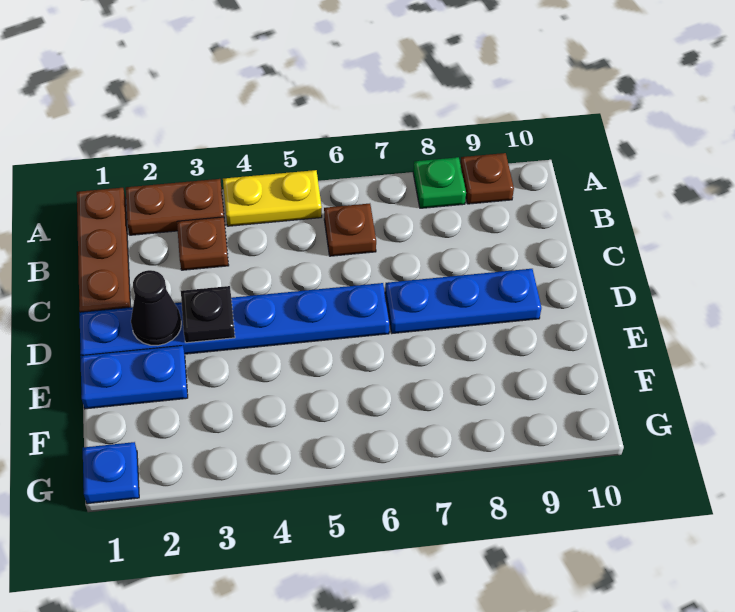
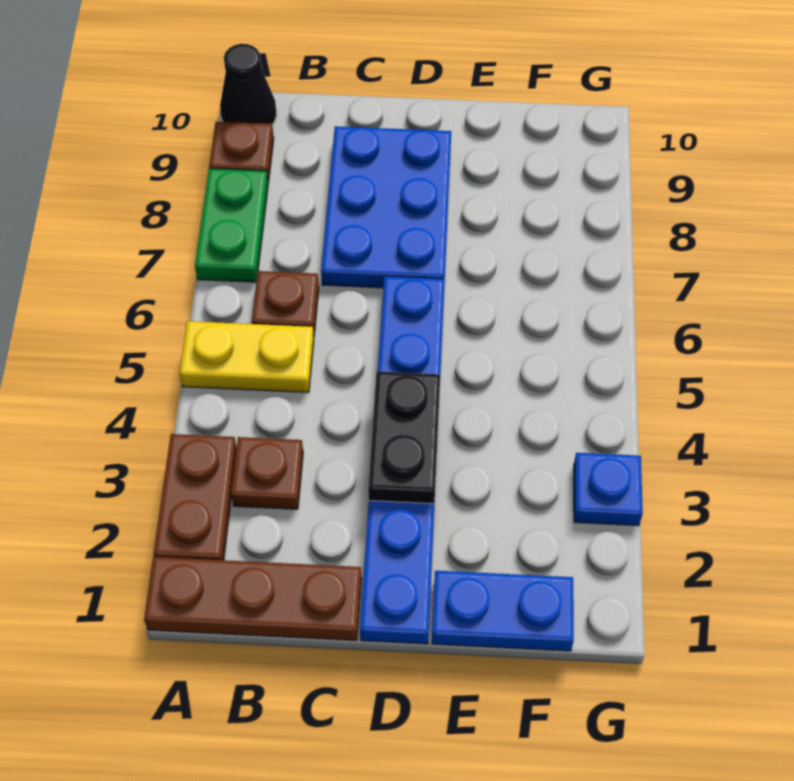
yellow plate A4:A5 level 1 -> yellow plate A5:B5 level 1
green plate A8 level 1 -> green plate A7:A8 level 1
black cone D2 level 2 -> black cone A10 level 1
black plate D3 level 2 -> black plate D3:D4 level 2
blue plate D7:D9 level 1 -> blue plate C7:D9 level 1
blue plate E1:E2 level 1 -> blue plate E1:F1 level 1
blue plate G1 level 1 -> blue plate G3 level 1

